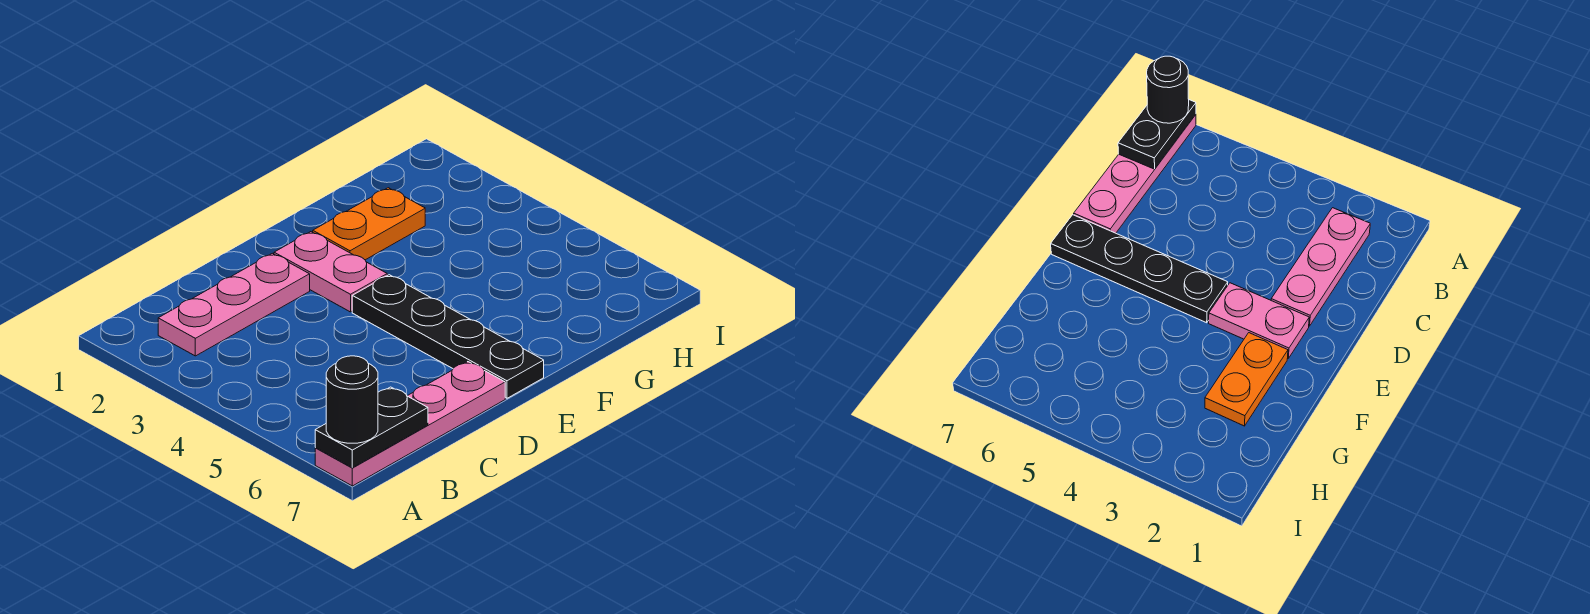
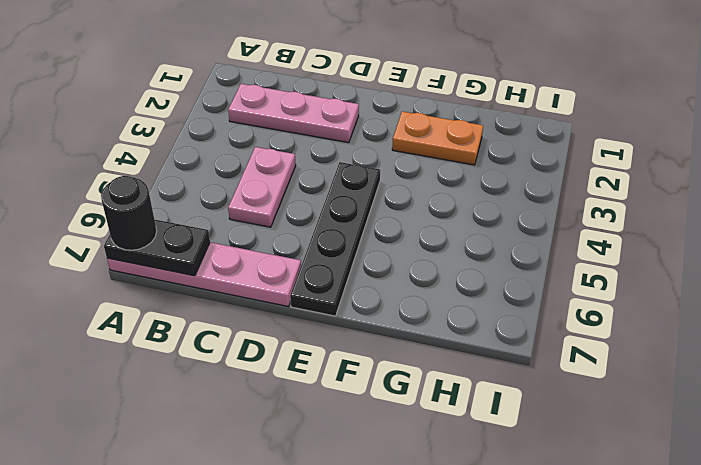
pink plate E2:E3 level 1 -> pink plate C4:C5 level 1

